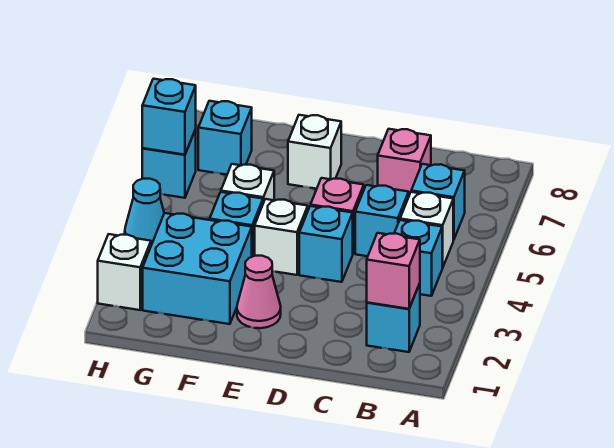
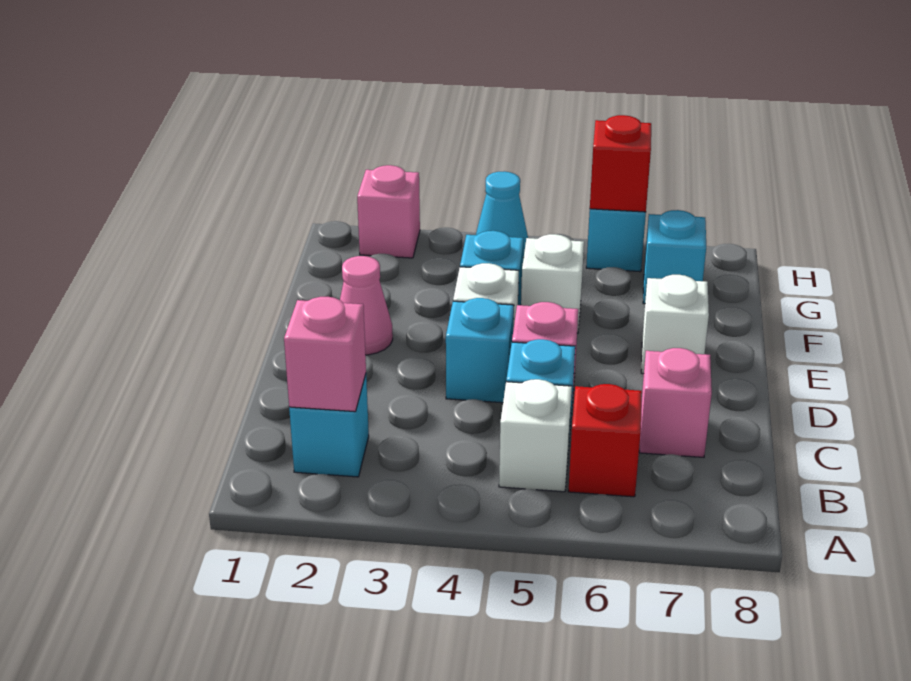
cyan brick B4 level 1 -> none
cyan brick B6 level 1 -> red brick B6 level 1
cyan brick F2:G3 level 1 -> none
white brick H2 level 1 -> pink brick H2 level 1
cyan brick H6 level 2 -> red brick H6 level 2

